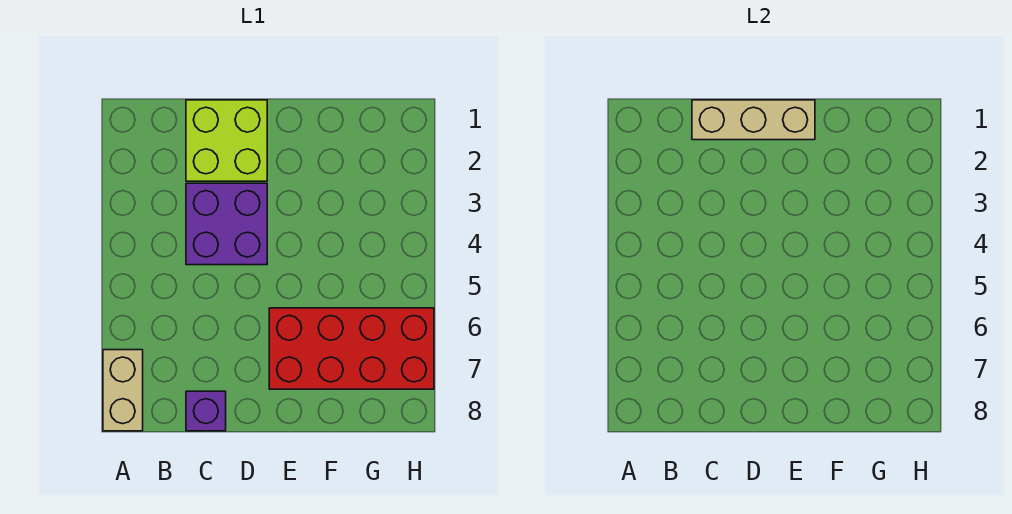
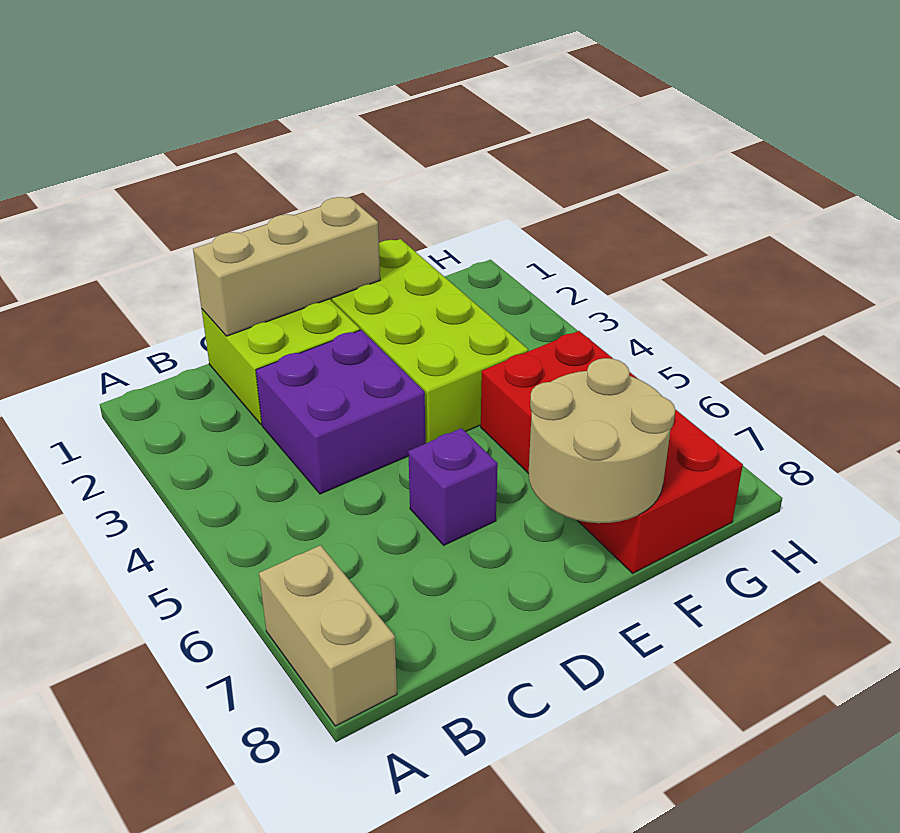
purple brick C8 level 1 -> purple brick D6 level 1
none -> lime brick E1:F4 level 1
red brick E6:H7 level 1 -> red brick F5:G8 level 1
none -> tan round brick E7:F8 level 2

